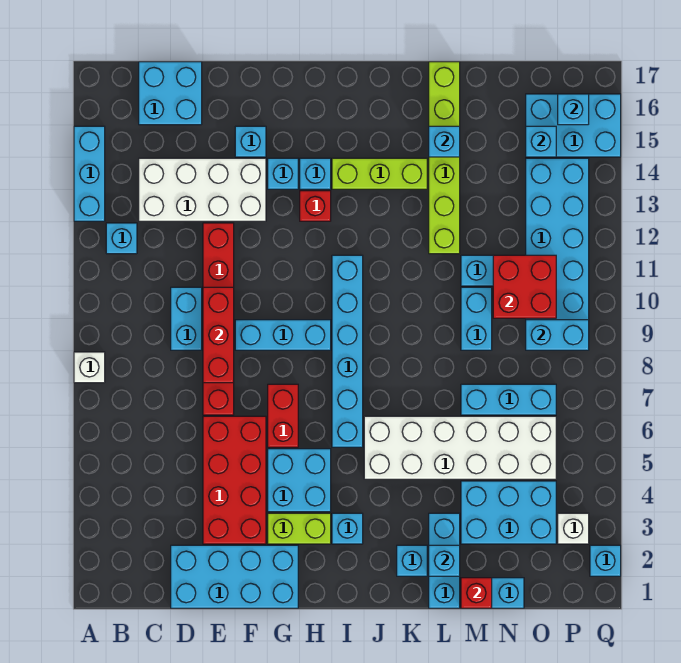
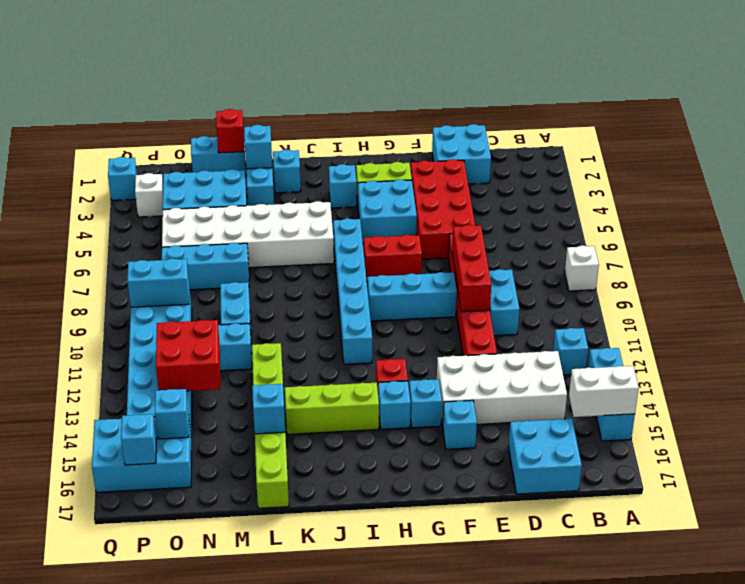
none -> white brick A15:B15 level 2
cyan brick D1:G2 level 1 -> cyan brick D1:E2 level 1
red brick G6:G7 level 1 -> red brick G7:H7 level 1
red brick N10:O11 level 2 -> red brick N12:O13 level 2

